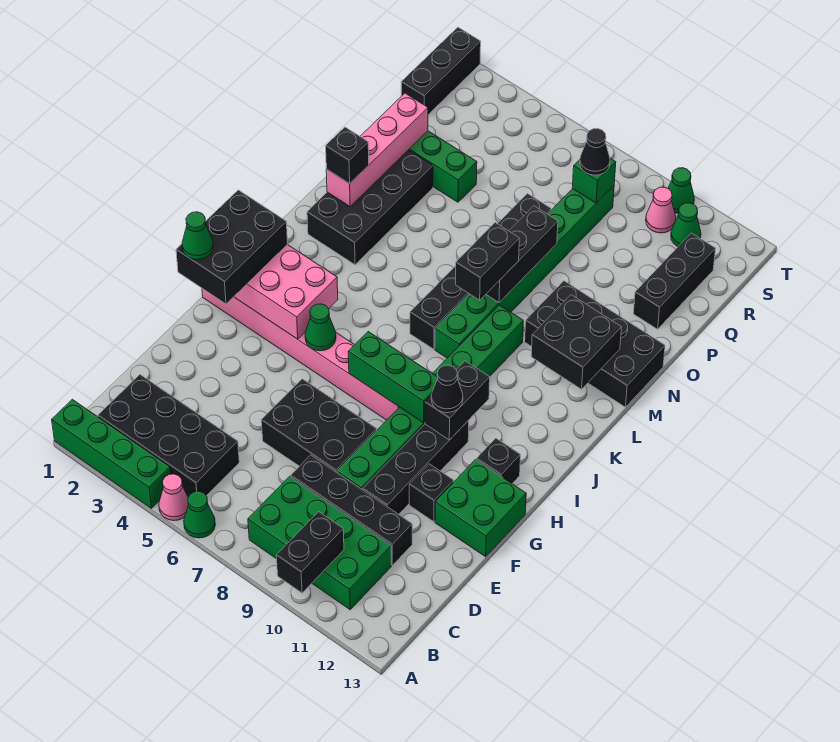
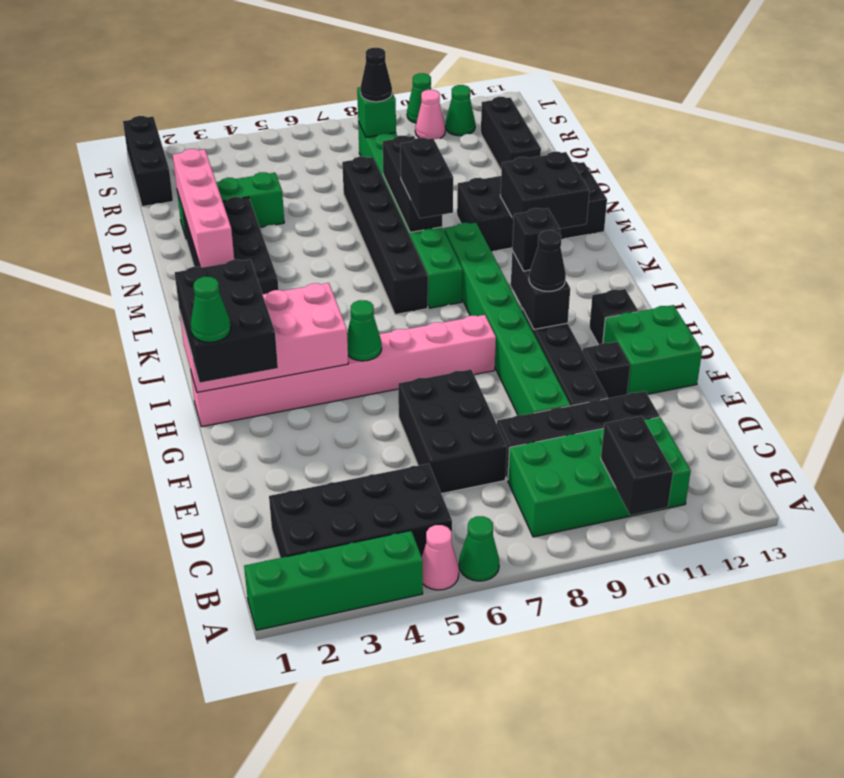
black brick E6:F8 level 1 -> black brick D6:F7 level 1
green brick H7:H9 level 2 -> none
black brick M2 level 3 -> black brick I10 level 3

